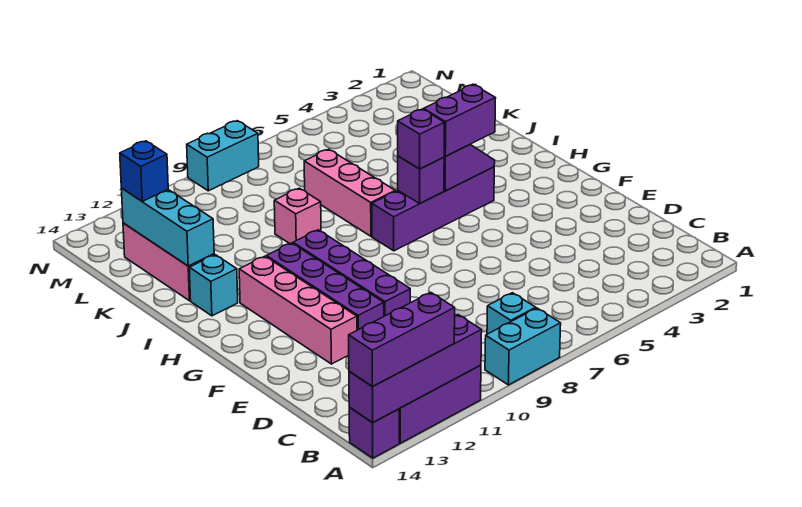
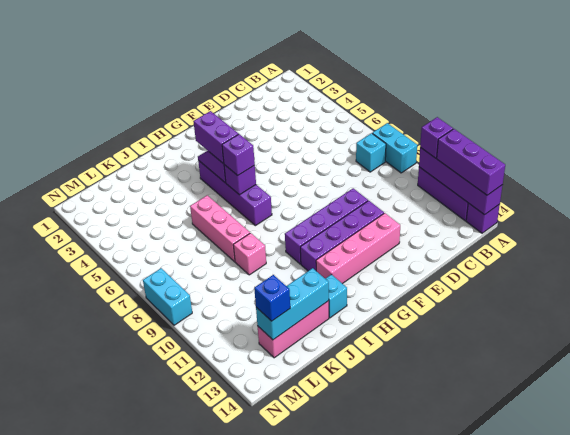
none -> purple brick A11 level 3
pink brick I7:K7 level 1 -> pink brick J6:J8 level 1

